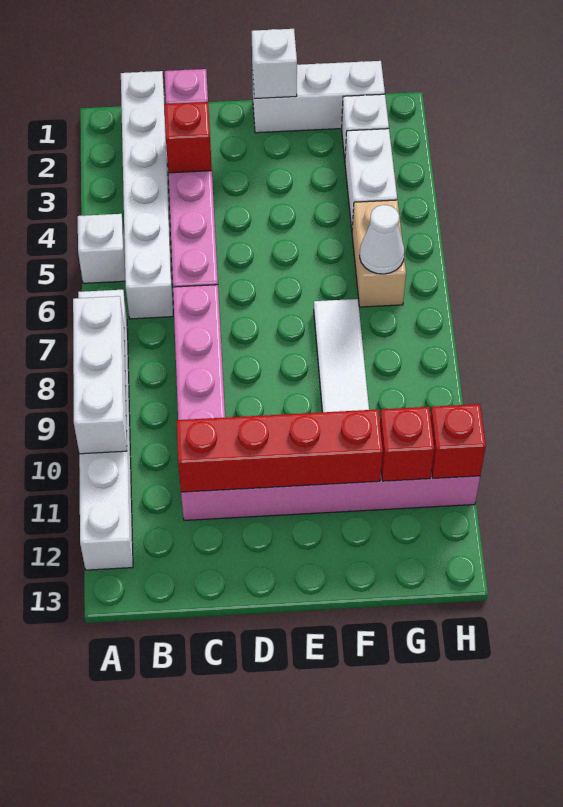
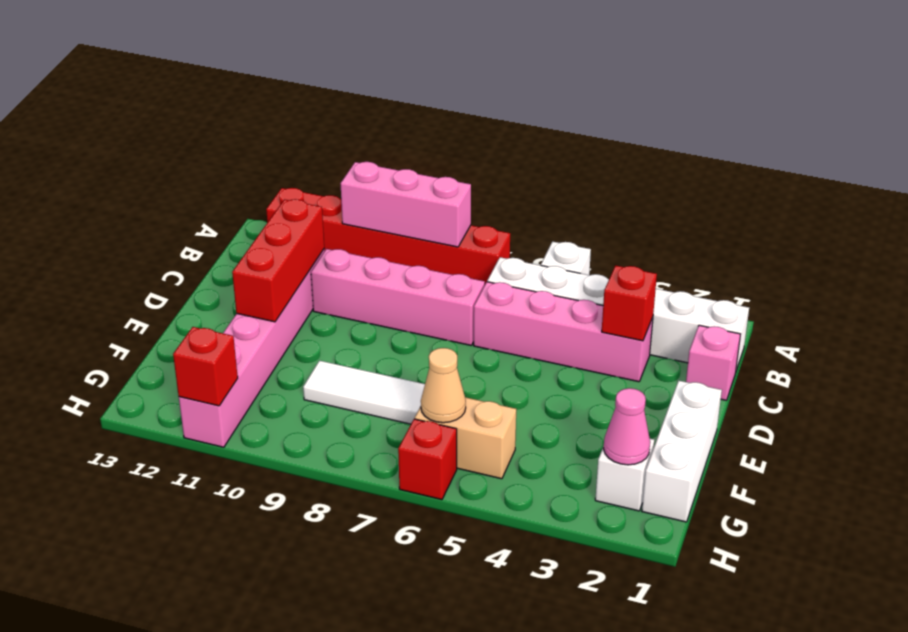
white brick A7:A12 level 1 -> red brick A7:A12 level 1
white brick A8:A10 level 2 -> pink brick A8:A10 level 2
red brick C11:F11 level 2 -> red brick C11:E11 level 2
white brick E1 level 2 -> none
none -> pink cone G2 level 2
white brick G3:G4 level 1 -> none
white cone G6 level 2 -> tan cone G6 level 2
red brick G11 level 2 -> red brick H6 level 1

